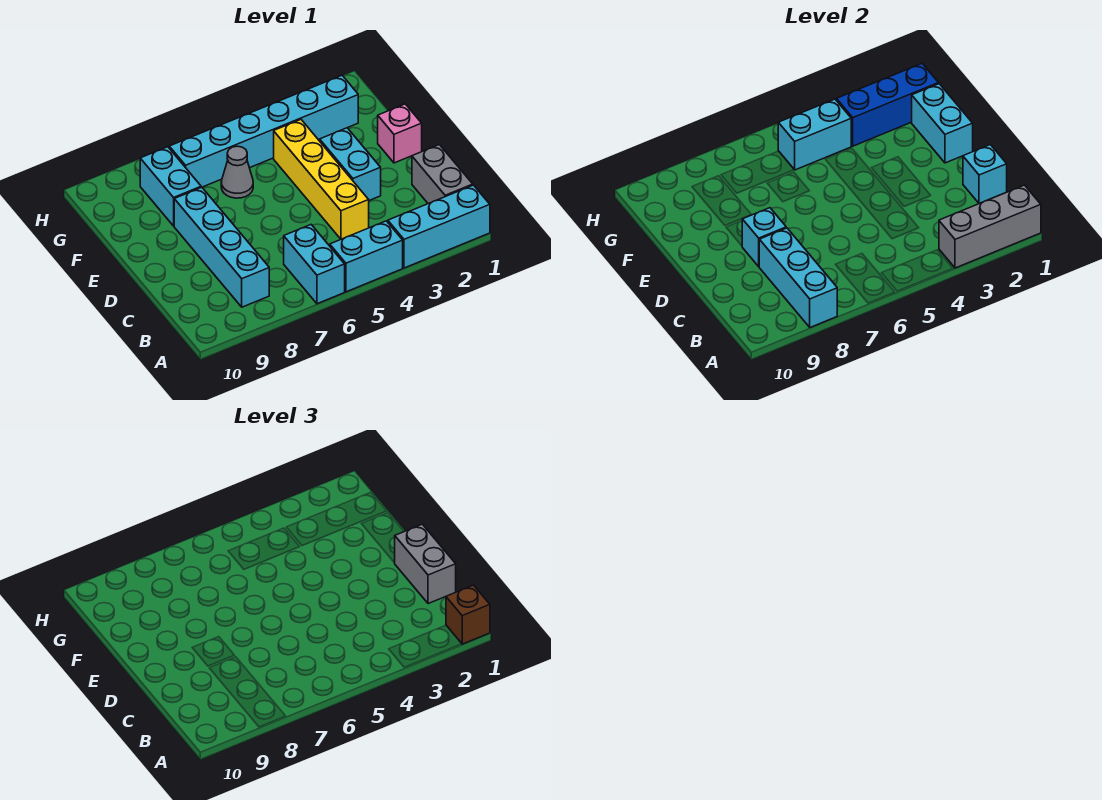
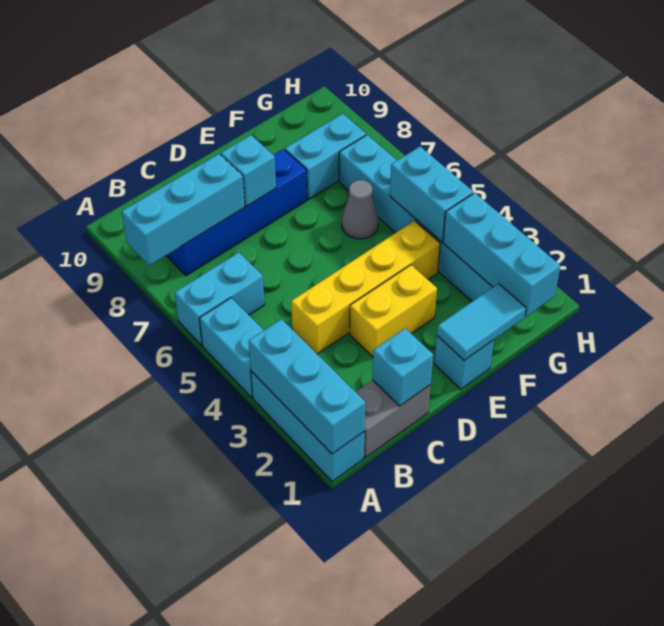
grey brick A1:A3 level 2 -> cyan brick A1:A3 level 2
brown brick A1 level 3 -> none
cyan brick B8:E8 level 1 -> blue brick B8:E8 level 1
grey brick C1:D1 level 3 -> none
cyan brick D3:E3 level 1 -> yellow brick D3:E3 level 1
pink brick E1 level 1 -> cyan brick E1 level 1
cyan brick E1:F1 level 2 -> cyan tile E1:F1 level 2
blue brick G1:G3 level 2 -> cyan brick G1:G3 level 2

